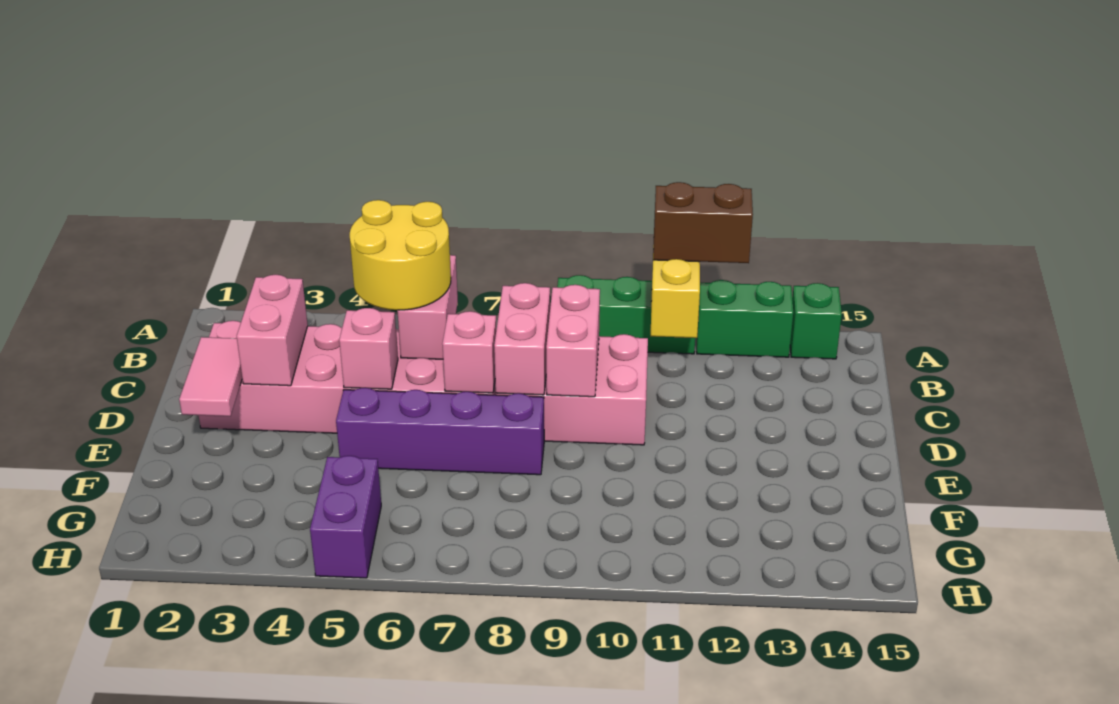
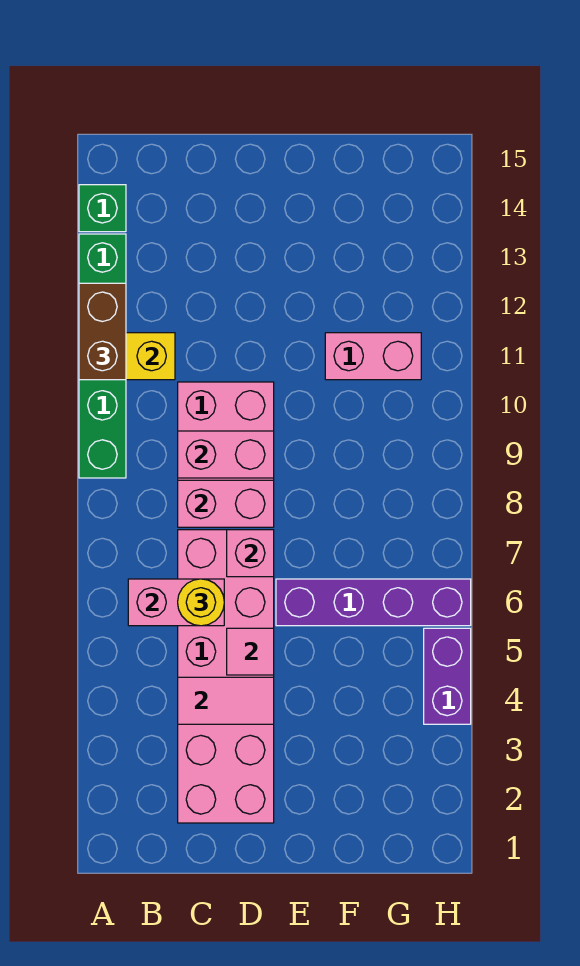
yellow round brick B5:C6 level 3 -> yellow round brick C6 level 3
pink brick C3:D3 level 2 -> pink brick F11:G11 level 1
pink tile D2:E2 level 2 -> pink tile C4:D4 level 2
pink brick D5 level 2 -> pink tile D5 level 2
purple brick E5:E8 level 1 -> purple brick E6:H6 level 1
purple brick G5:H5 level 1 -> purple brick H4:H5 level 1

